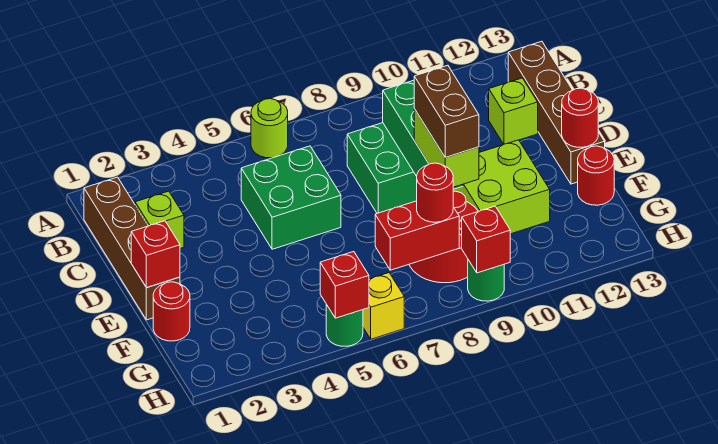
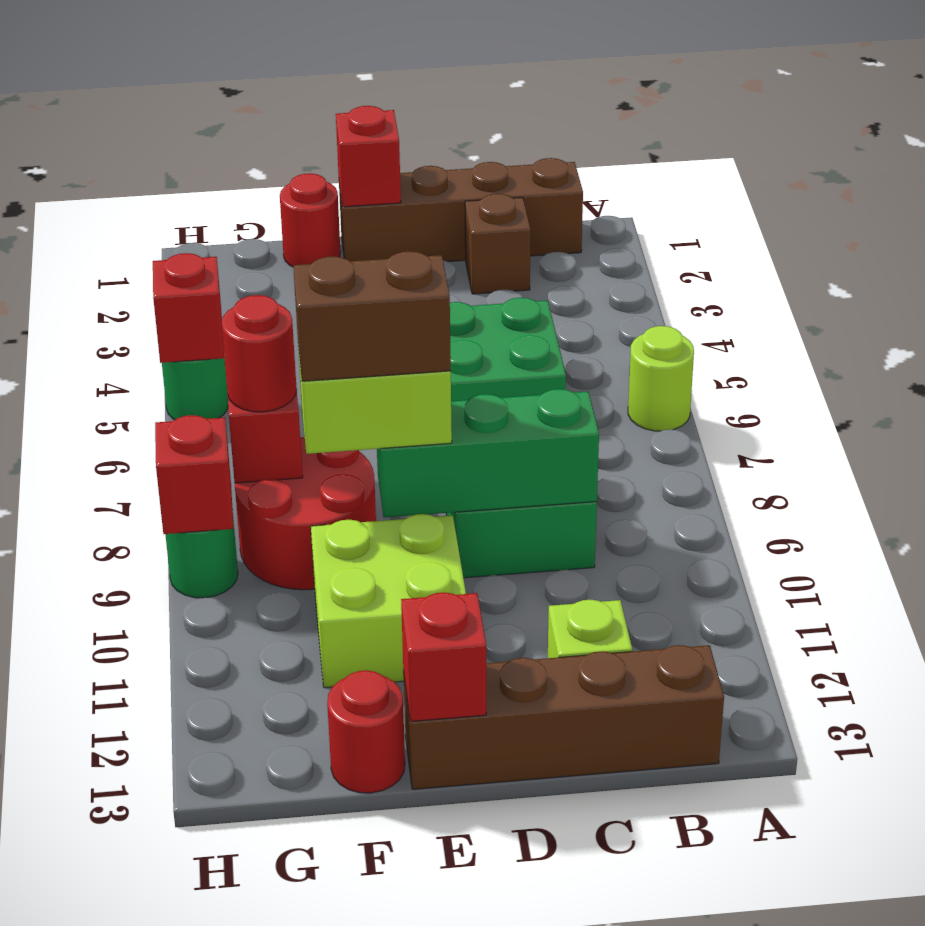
lime brick C2 level 1 -> brown brick C2 level 1
red round brick E13 level 2 -> red brick E13 level 2
yellow brick H6 level 1 -> none

